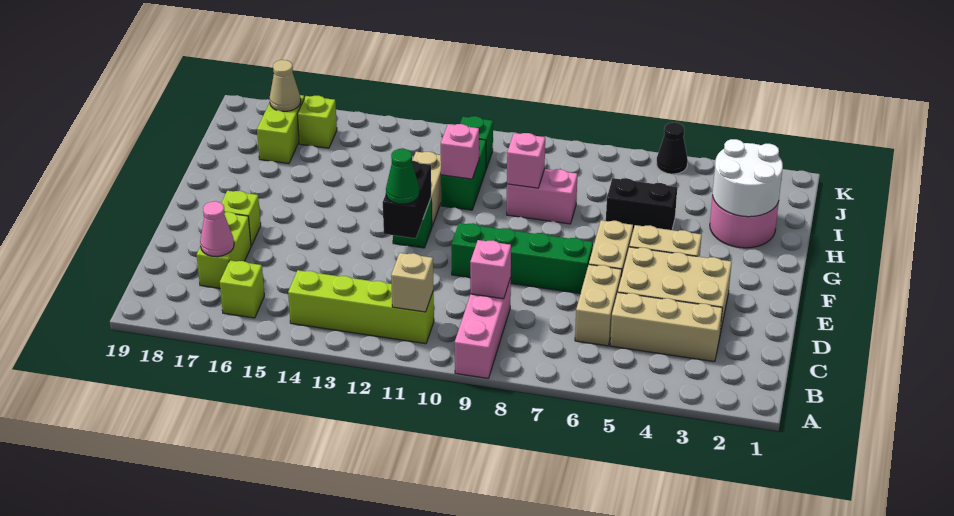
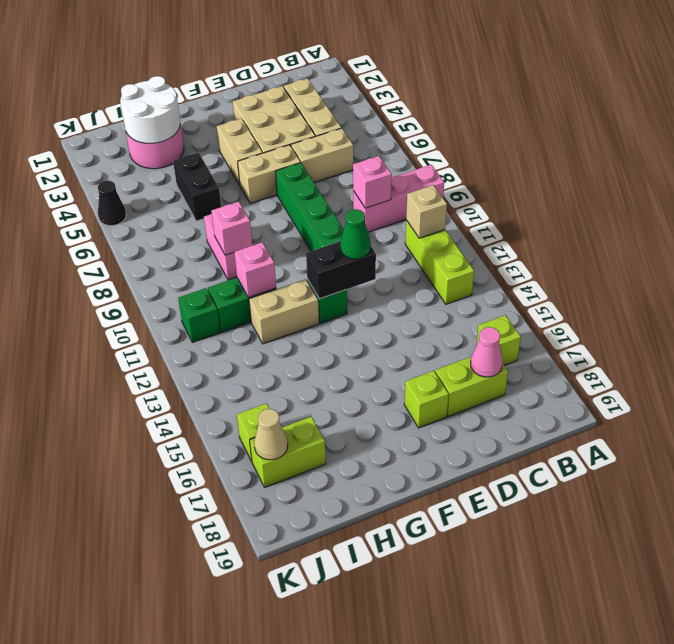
lime brick B11:B14 level 1 -> lime brick B11:B13 level 1

